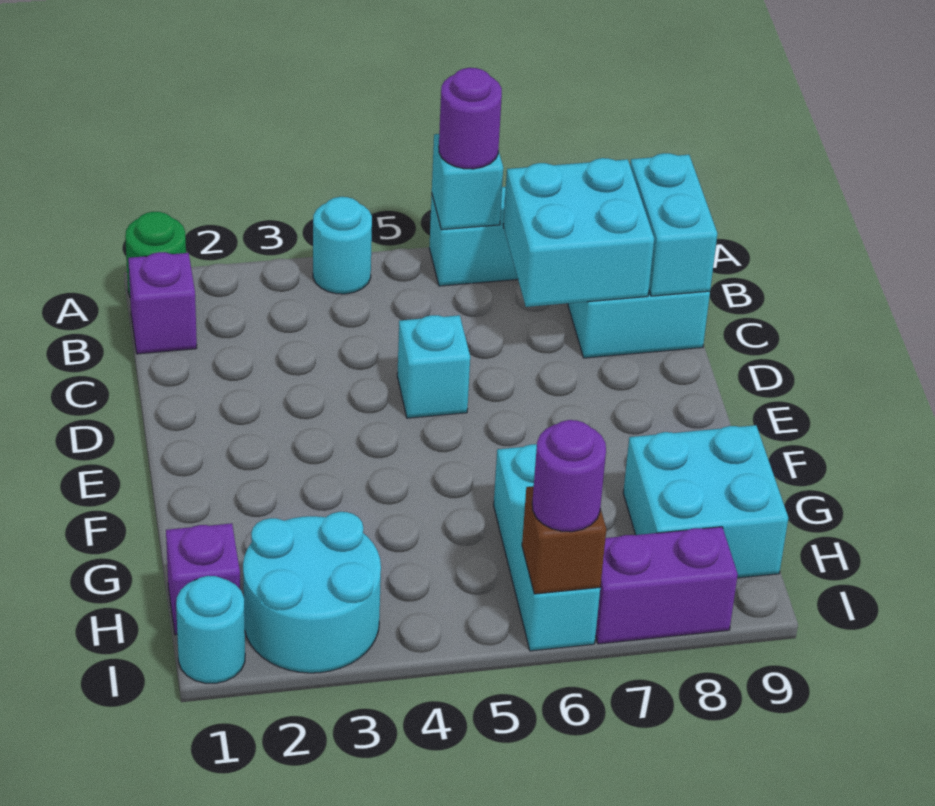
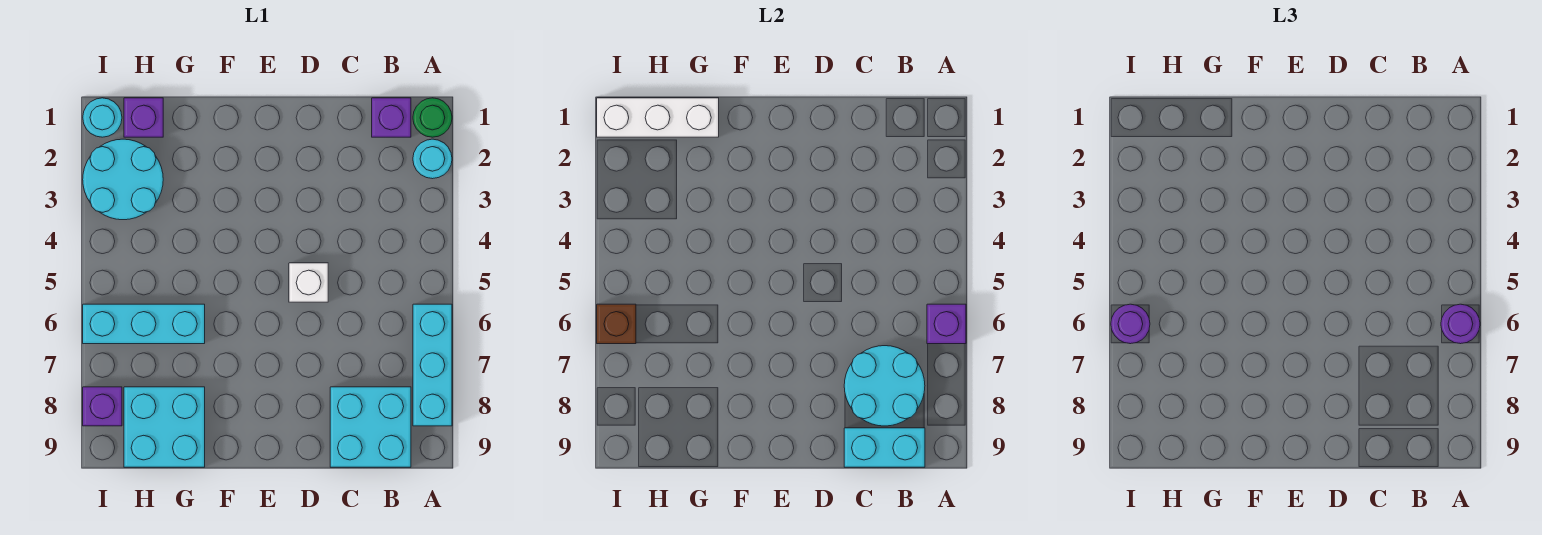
cyan round brick A4 level 1 -> cyan round brick A2 level 1
cyan brick A6 level 2 -> purple brick A6 level 2
cyan brick B7:C8 level 2 -> cyan round brick B7:C8 level 2
cyan brick D5 level 1 -> white brick D5 level 1
none -> white brick G1:I1 level 2
purple brick I7:I8 level 1 -> purple brick I8 level 1

